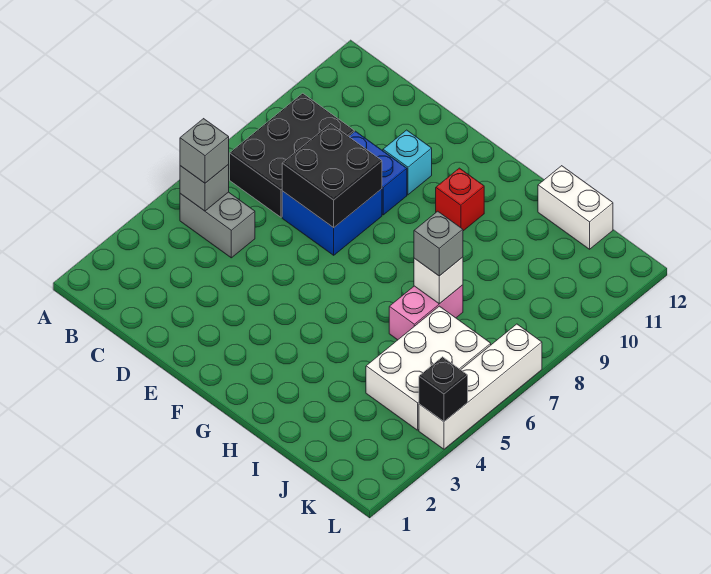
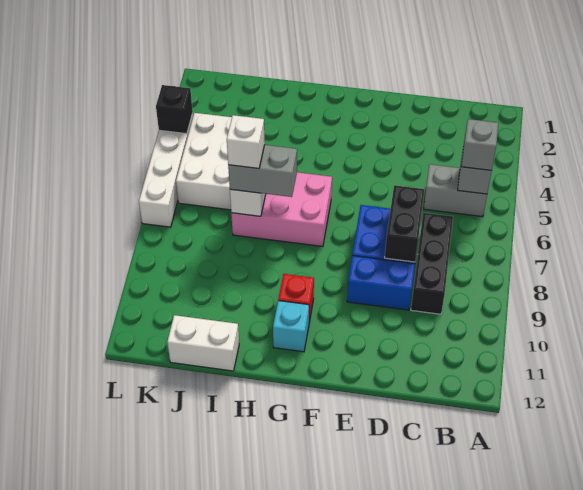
black brick B7:C9 level 1 -> black brick C7:C9 level 1
black brick D7:E8 level 2 -> black brick D7:D8 level 2
cyan brick E10 level 1 -> cyan brick G11 level 1
pink brick I6:I7 level 1 -> pink brick G6:I7 level 1
grey brick I7 level 3 -> grey brick H7:I7 level 3
none -> white brick I7 level 4

